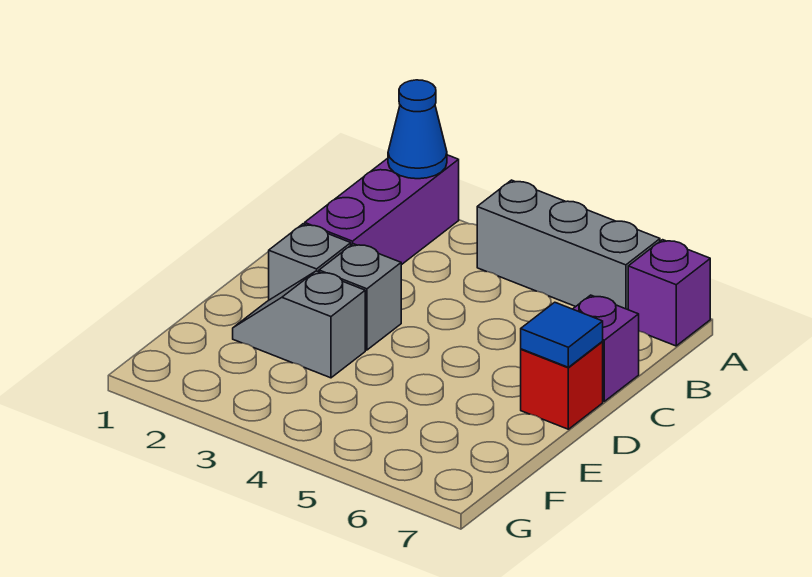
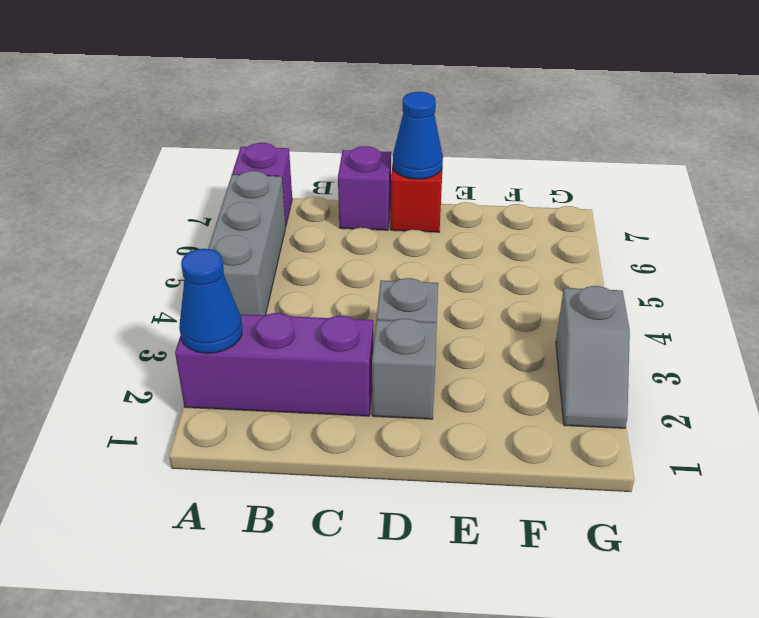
blue tile D7 level 2 -> blue cone D7 level 2
grey slope E2:E3 level 1 top 3 -> grey slope G2:G3 level 1 top 3

